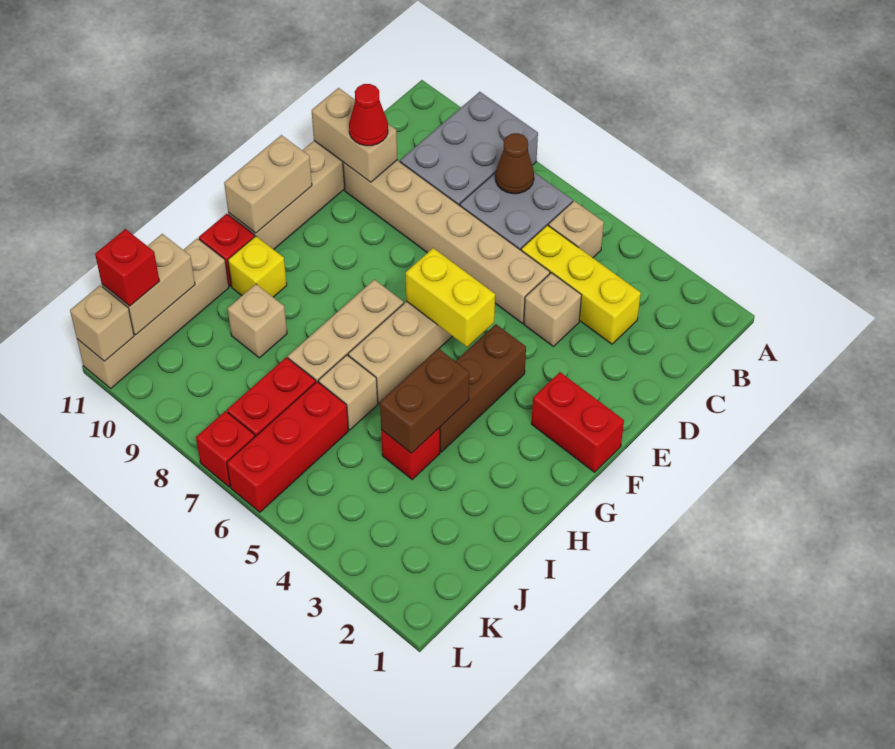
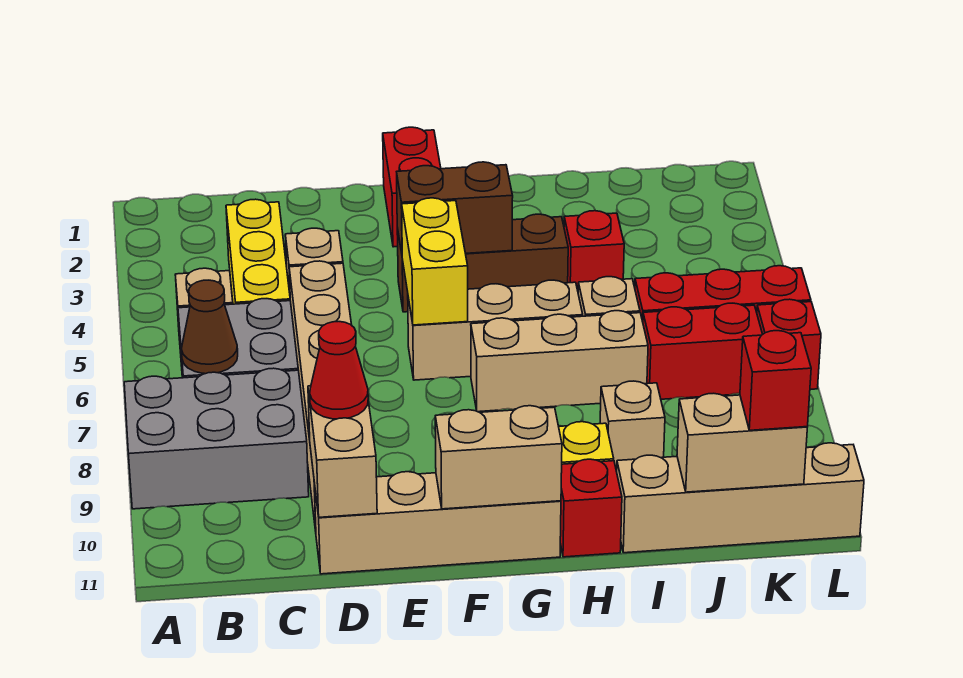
brown brick H4:I4 level 2 -> brown brick F4:G4 level 2
tan brick L11 level 2 -> none

